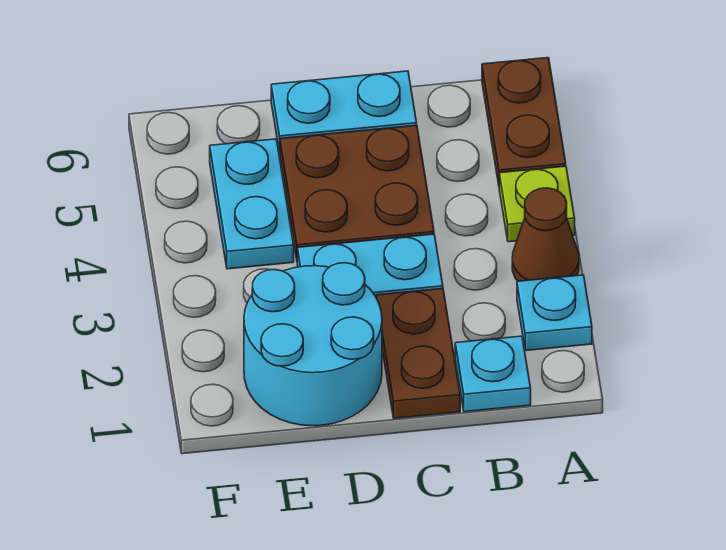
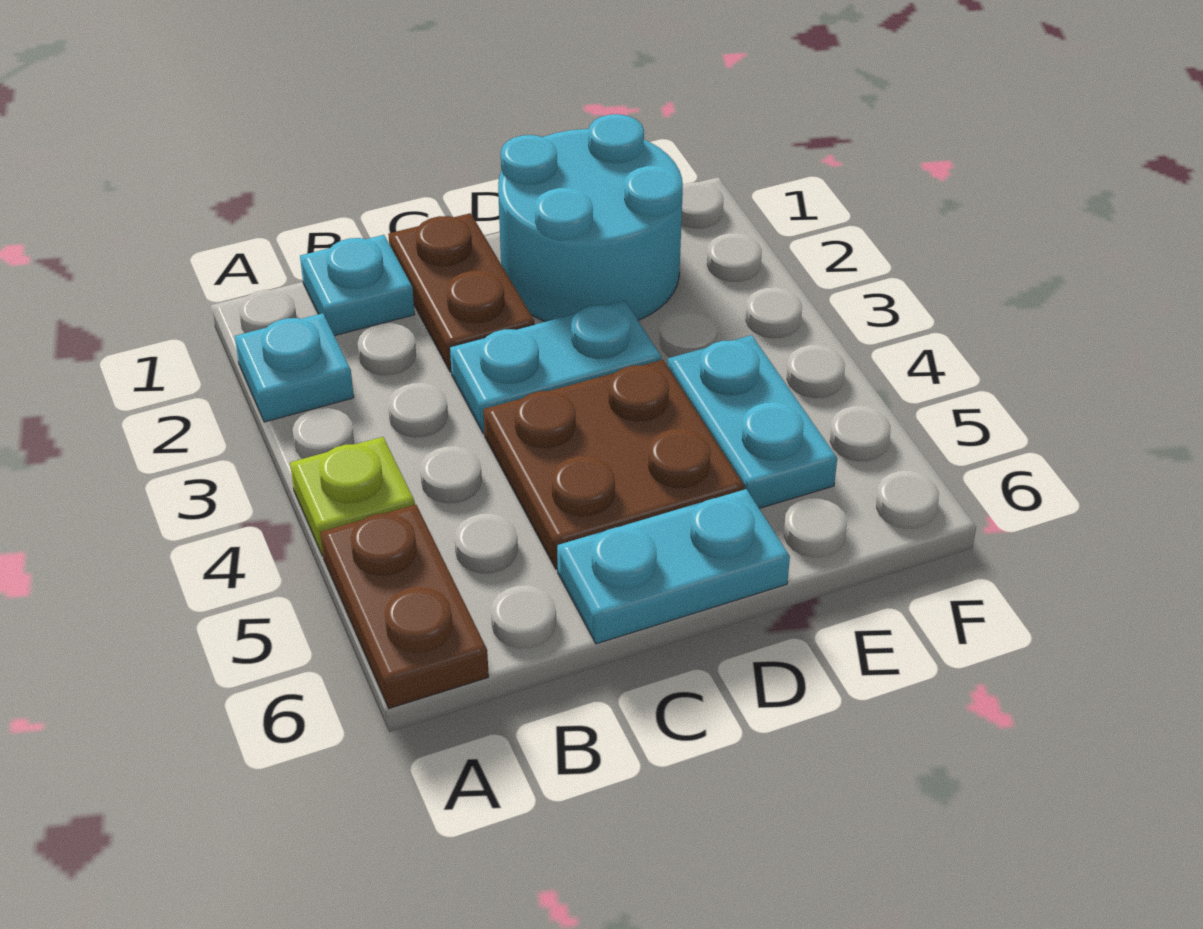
brown cone A3 level 1 -> none

